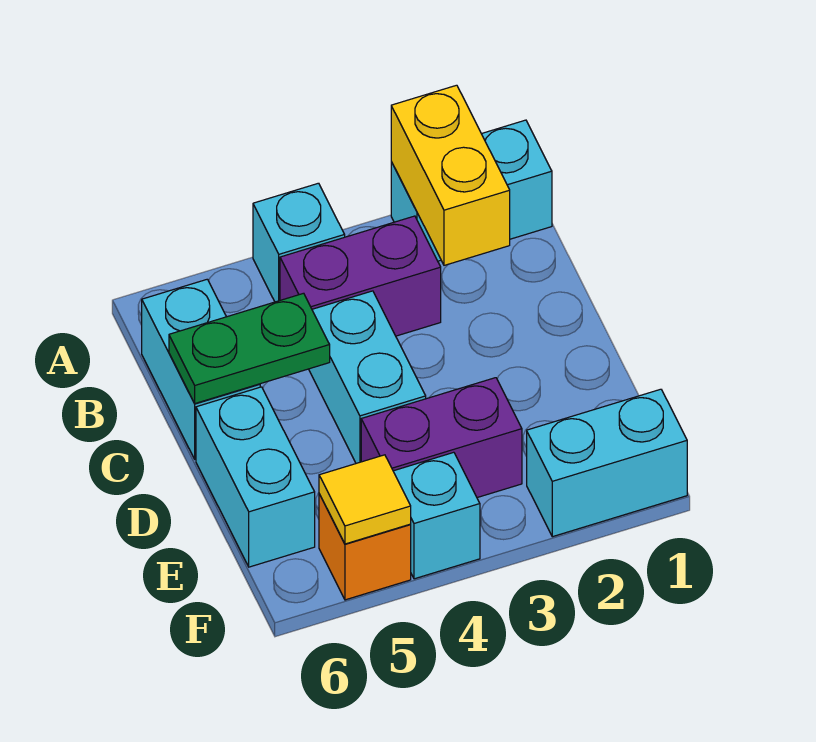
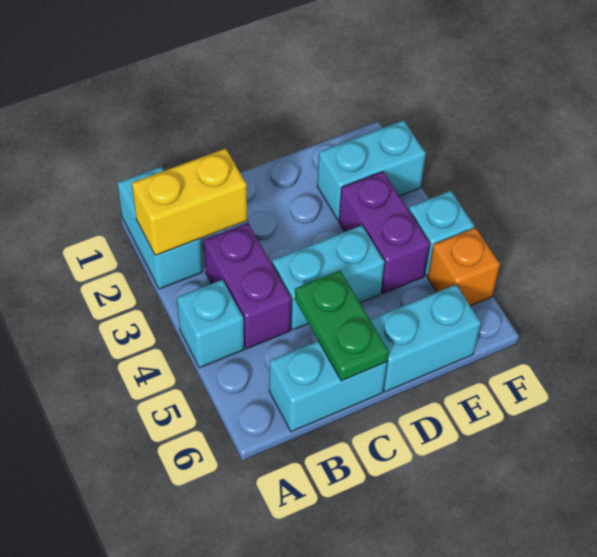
cyan brick F1:F2 level 1 -> cyan brick E2:F2 level 1
yellow tile F5 level 2 -> none

